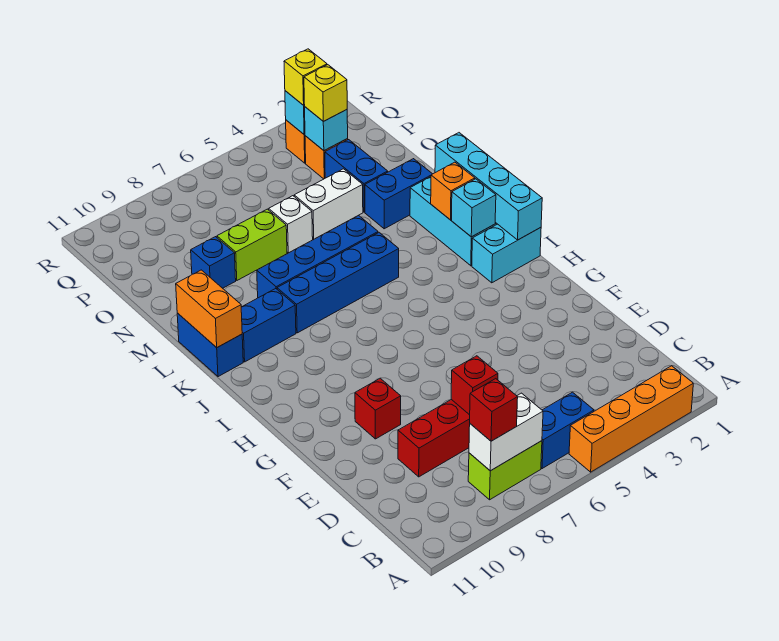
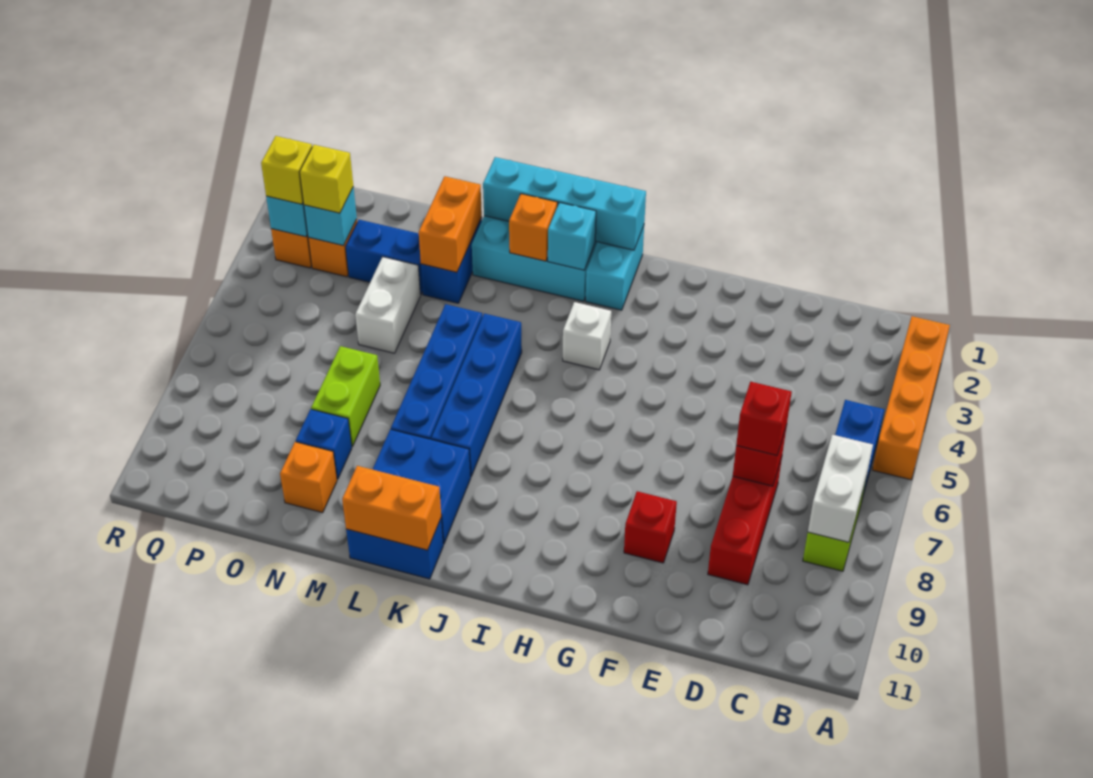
red brick B8 level 3 -> red brick D7 level 3
blue brick K9:K10 level 1 -> blue brick K9:L10 level 1
none -> orange brick M2:M3 level 2
white brick N6 level 1 -> white brick I4 level 1
none -> orange brick N10 level 1

